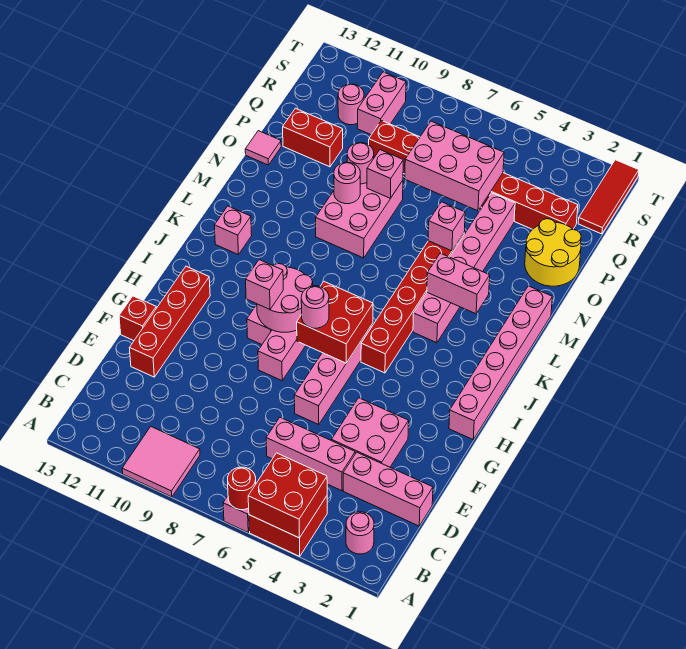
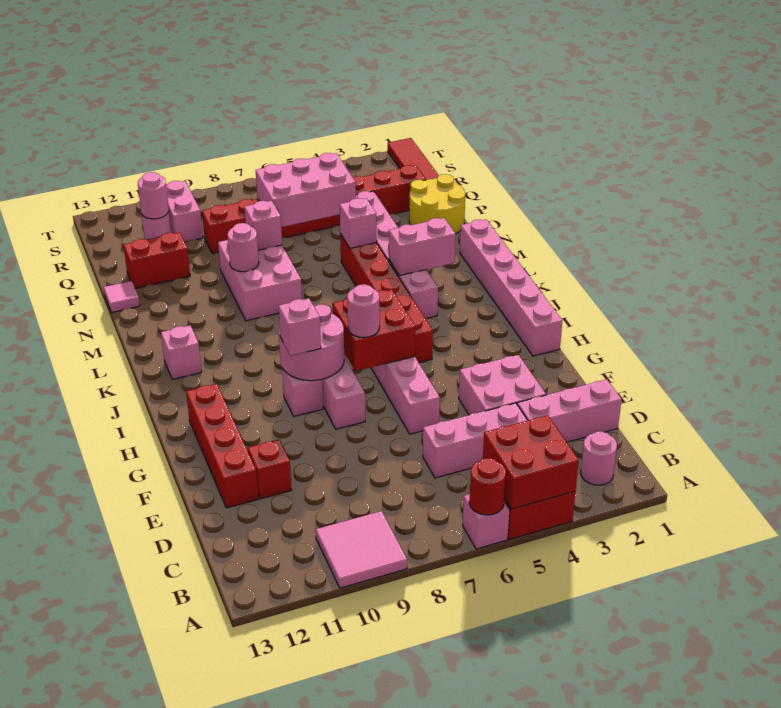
red brick F13 level 1 -> red brick E11 level 1
pink round brick O9 level 2 -> pink round brick R11 level 2

